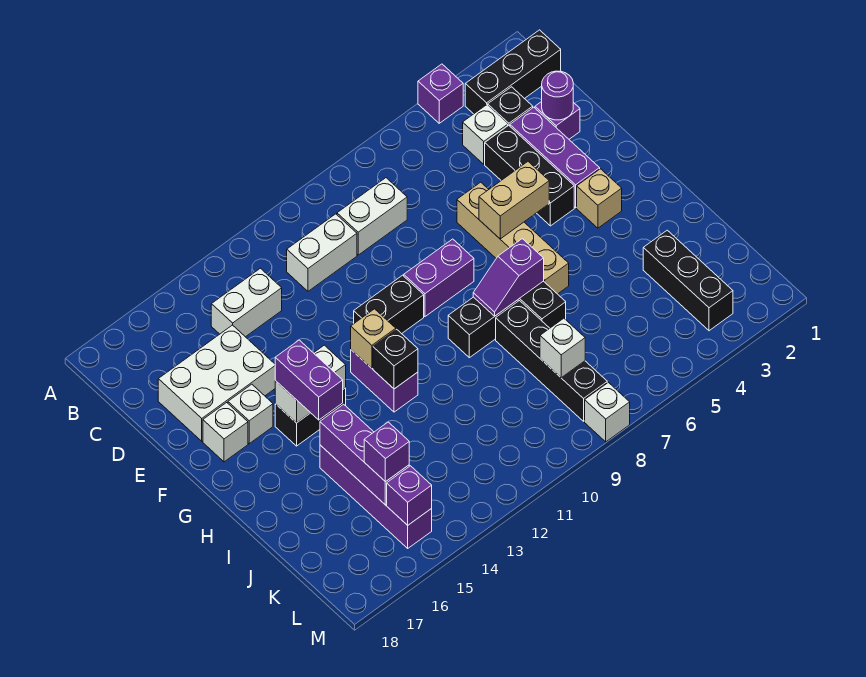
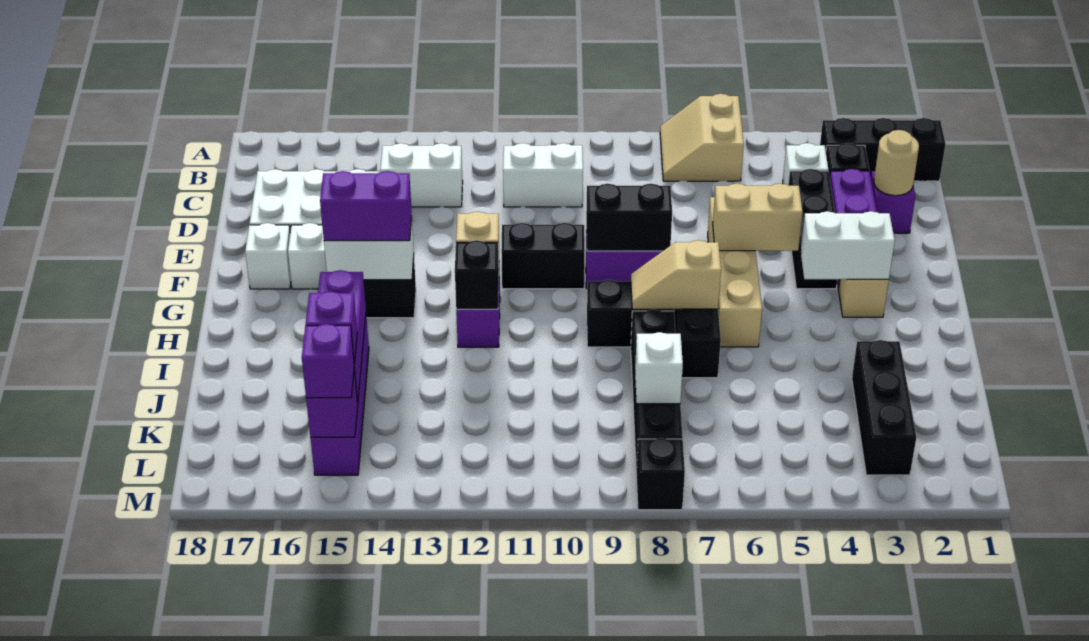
purple brick A4 level 1 -> purple brick L15 level 3
none -> tan slope A6:B7 level 1 top 6
white brick C8:C9 level 1 -> white brick G3:G4 level 2
purple round brick D2 level 2 -> tan round brick D2 level 2
none -> black brick F8:F9 level 2
purple brick G15:H15 level 3 -> purple brick G14:G15 level 3
purple slope H7:H8 level 2 top 7 -> tan slope H7:H8 level 2 top 7
white brick M8 level 1 -> black brick M8 level 1

